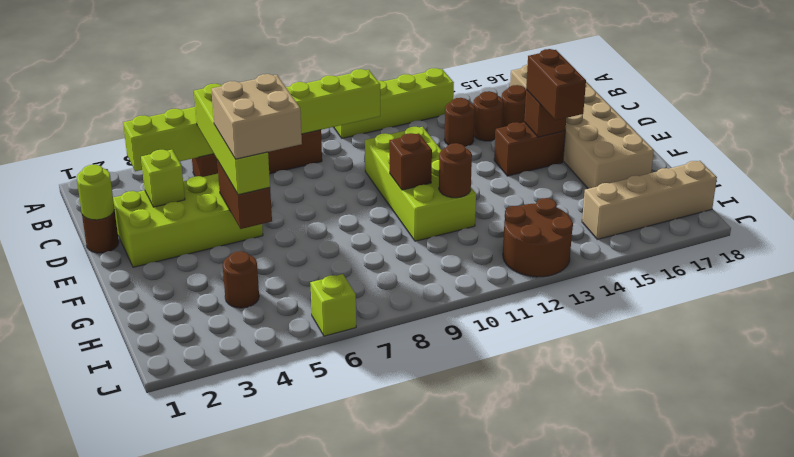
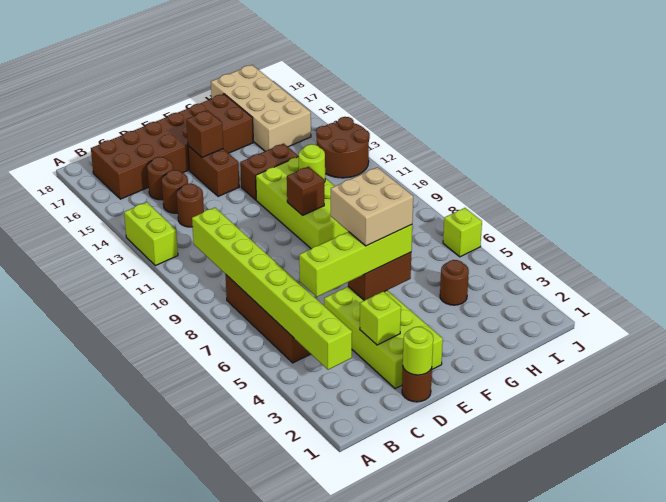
lime brick A10:A13 level 1 -> lime brick A12:A13 level 1
tan brick B16:G17 level 1 -> brown brick B16:G17 level 1
lime brick D10:G11 level 1 -> lime brick F9:G12 level 1
brown brick E15:F15 level 3 -> brown brick F13:G13 level 1
brown round brick G11 level 2 -> lime round brick G11 level 2
tan brick I15:I18 level 1 -> tan brick H15:I18 level 1

